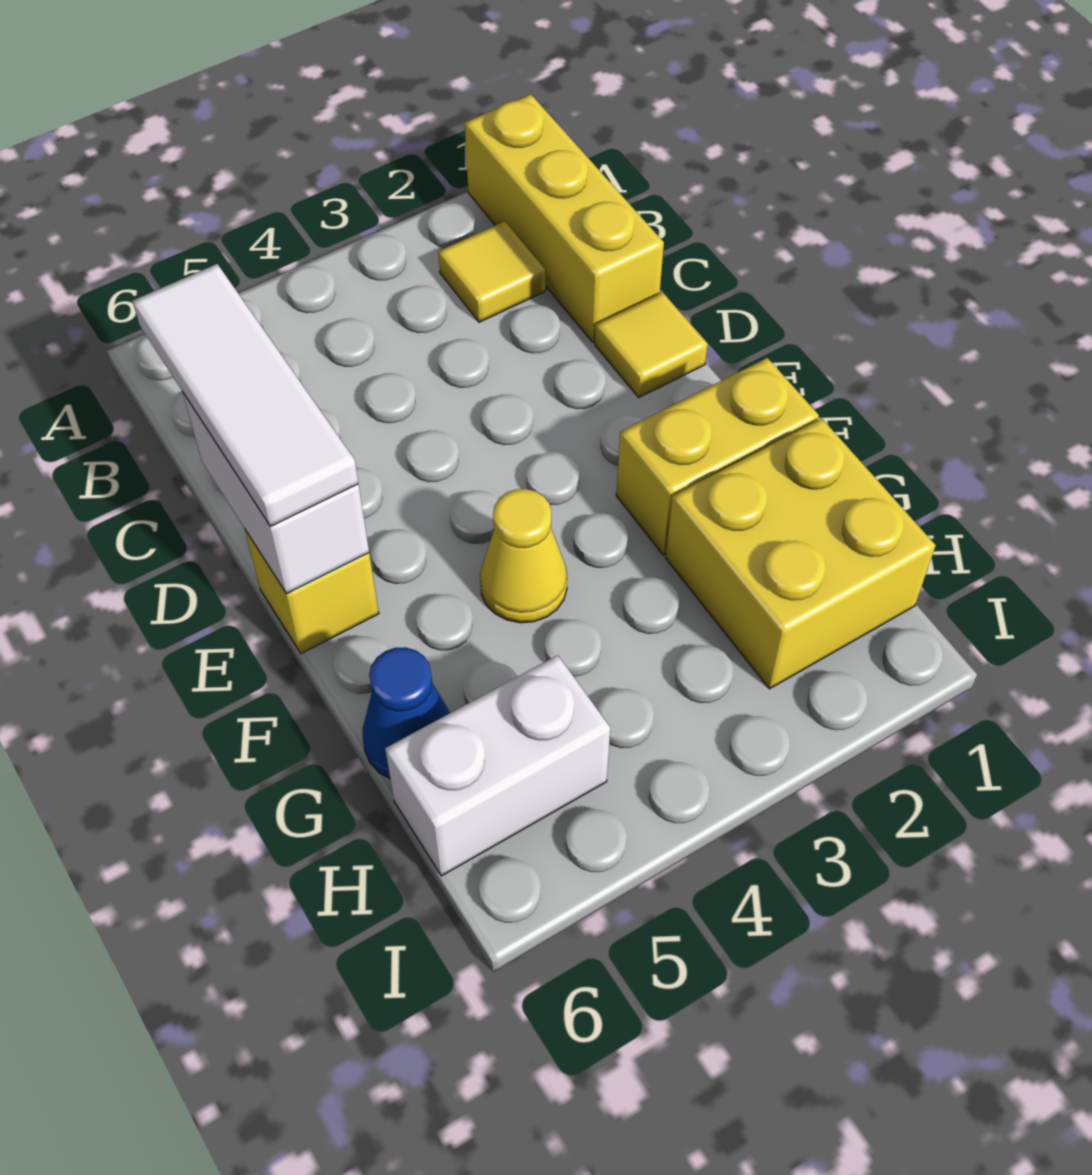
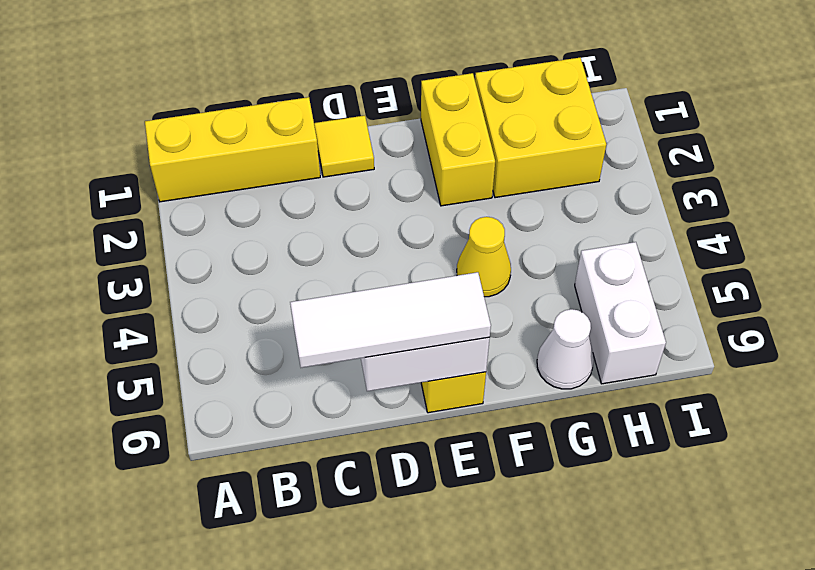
yellow tile B2 level 1 -> none
blue cone G6 level 1 -> white cone G6 level 1

